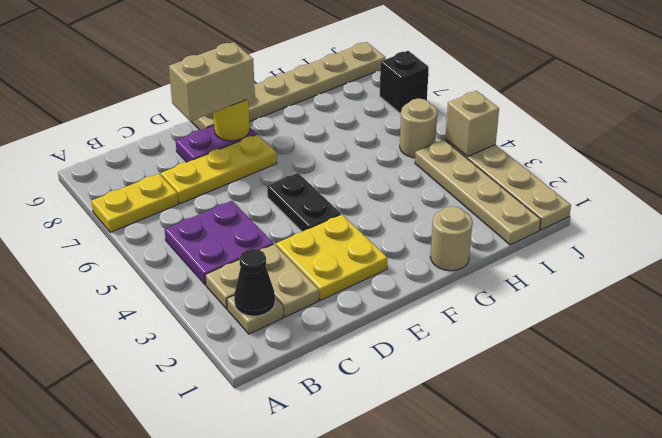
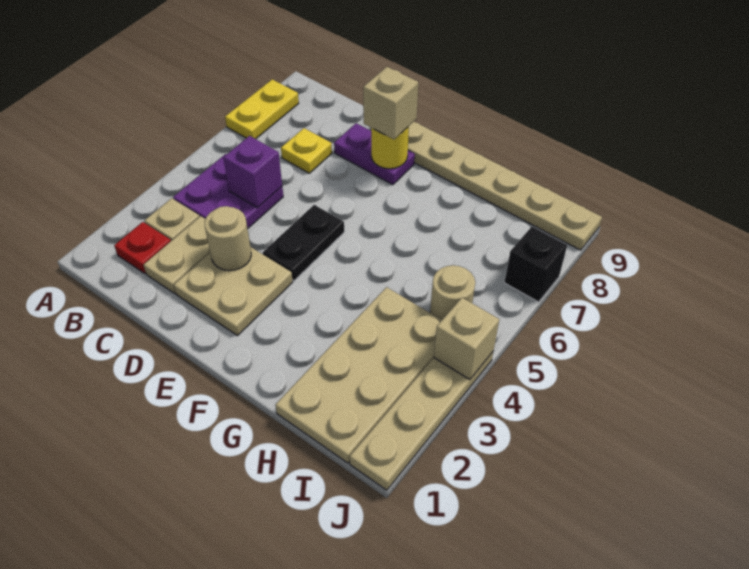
yellow plate A7:B7 level 1 -> yellow plate A7:A8 level 1
tan plate B2 level 1 -> red plate B2 level 1
black cone B2 level 2 -> none
none -> purple brick C5 level 2
yellow plate C7:E7 level 1 -> yellow plate C7 level 1
yellow plate D2:E3 level 1 -> tan plate D2:E3 level 1
tan brick D8:E8 level 3 -> tan brick E8 level 3
tan round brick G1 level 1 -> tan round brick D3 level 2
tan plate I1:I4 level 1 -> tan plate H1:I4 level 1

